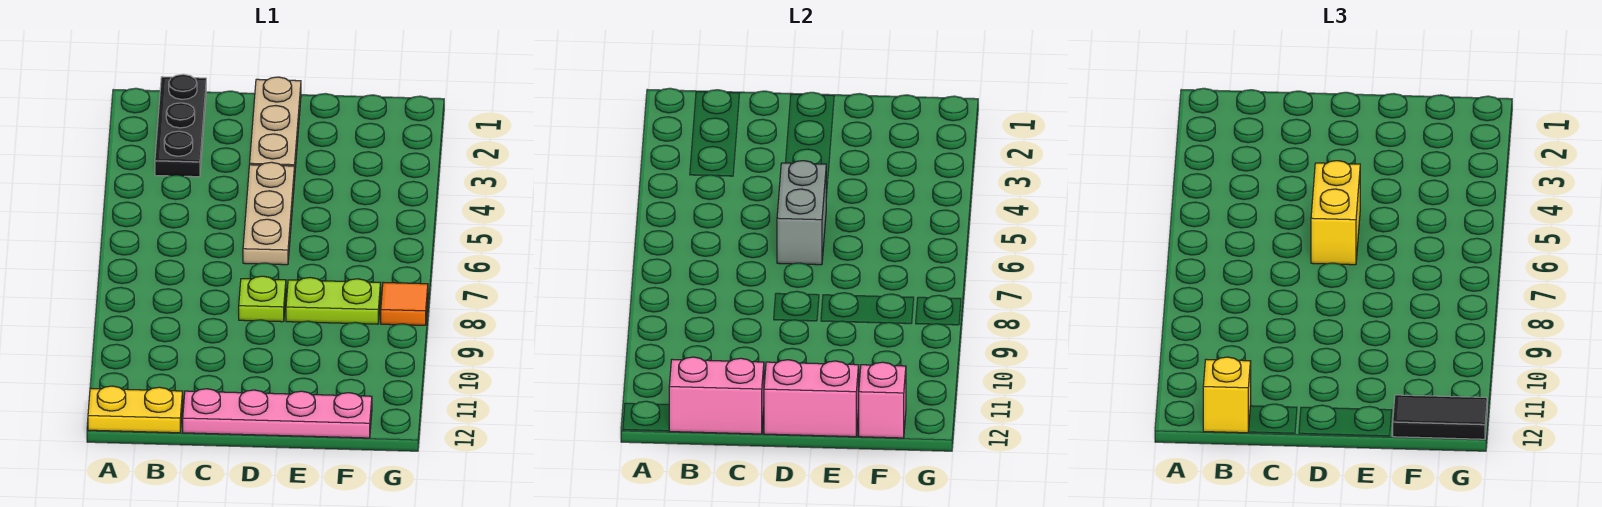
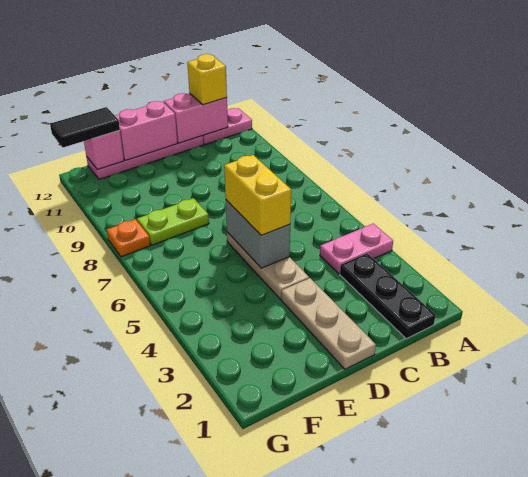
none -> pink plate A4:B4 level 1
yellow plate A12:B12 level 1 -> pink plate A12:B12 level 1
lime plate D8 level 1 -> none
orange tile G8 level 1 -> orange plate G8 level 1

